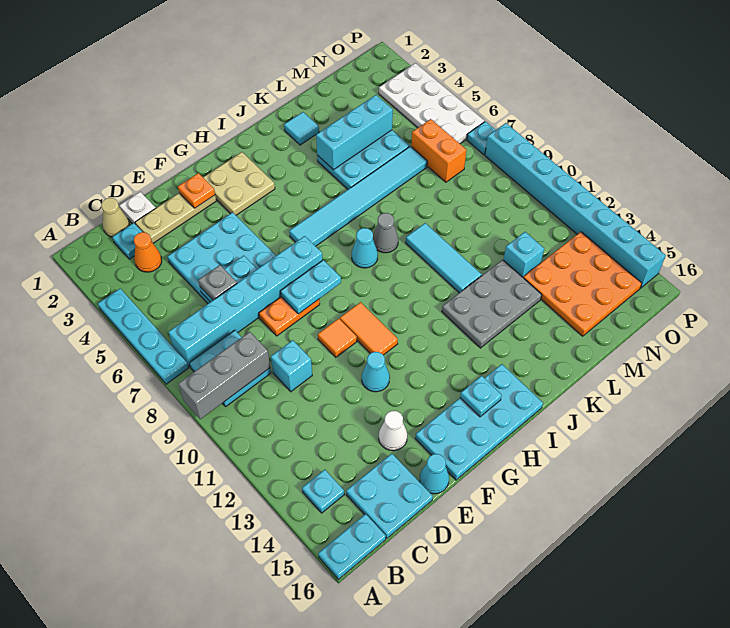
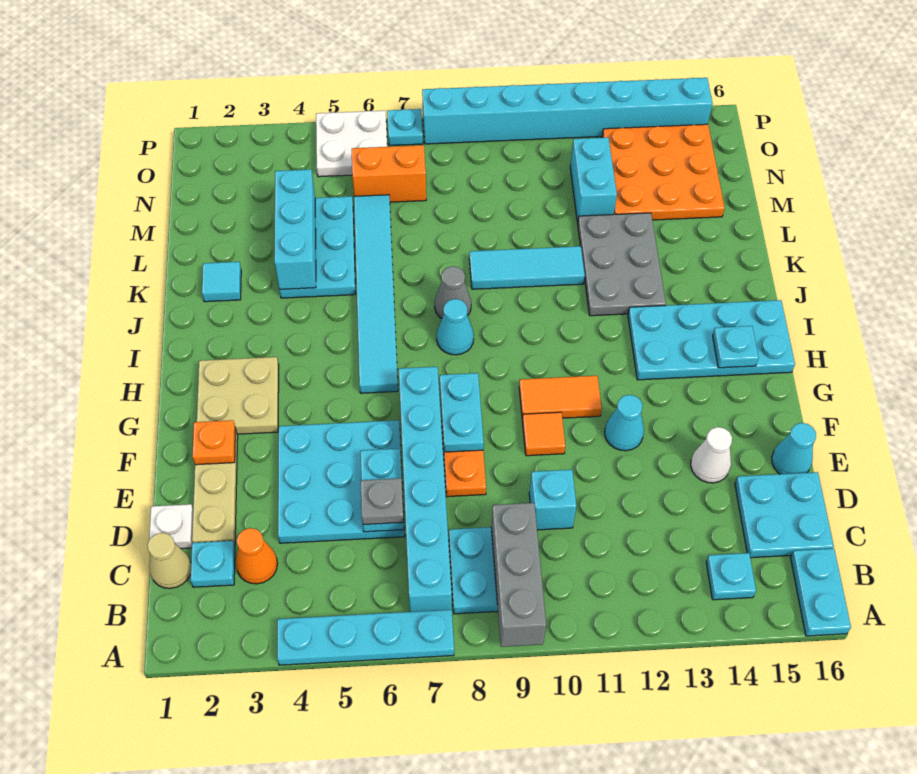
cyan plate F15:I16 level 1 -> cyan plate H13:I16 level 1
cyan brick M12 level 1 -> cyan brick M12:N12 level 1
white plate O3:P6 level 1 -> white plate O5:P6 level 1

